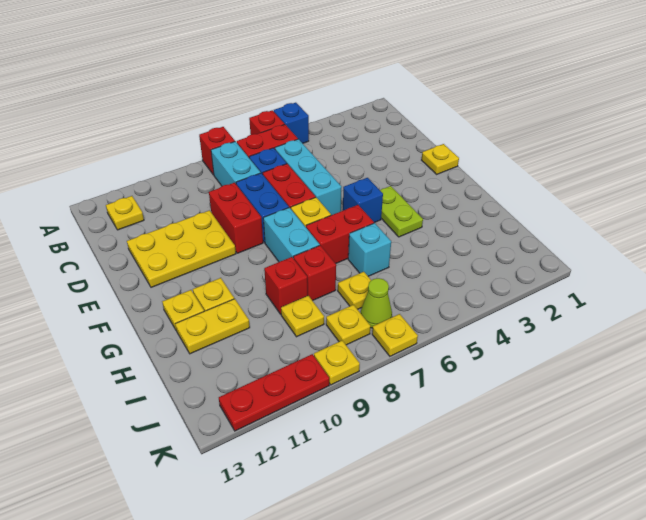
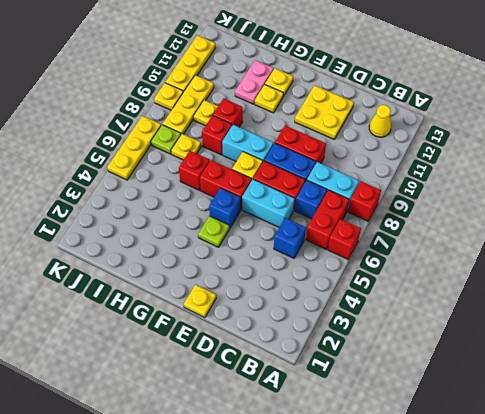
blue brick A5 level 1 -> blue brick C5 level 1
yellow plate B12 level 1 -> yellow cone B12 level 1
cyan brick C6:E6 level 1 -> cyan brick D6:E6 level 1
yellow plate D10:E12 level 1 -> yellow plate D11:E12 level 1
lime plate F4:G4 level 1 -> lime plate F4 level 1
red brick G6:G7 level 1 -> red brick F6:G6 level 1
cyan brick H6 level 1 -> red brick H6 level 1
yellow plate H11:H12 level 1 -> pink plate H11:H12 level 1
lime cone J7 level 1 -> lime plate J7 level 1
yellow plate J8 level 1 -> yellow plate J8:J10 level 1
yellow plate K7 level 1 -> yellow plate K5:K7 level 1
red plate K10:K12 level 1 -> yellow plate K10:K12 level 1

